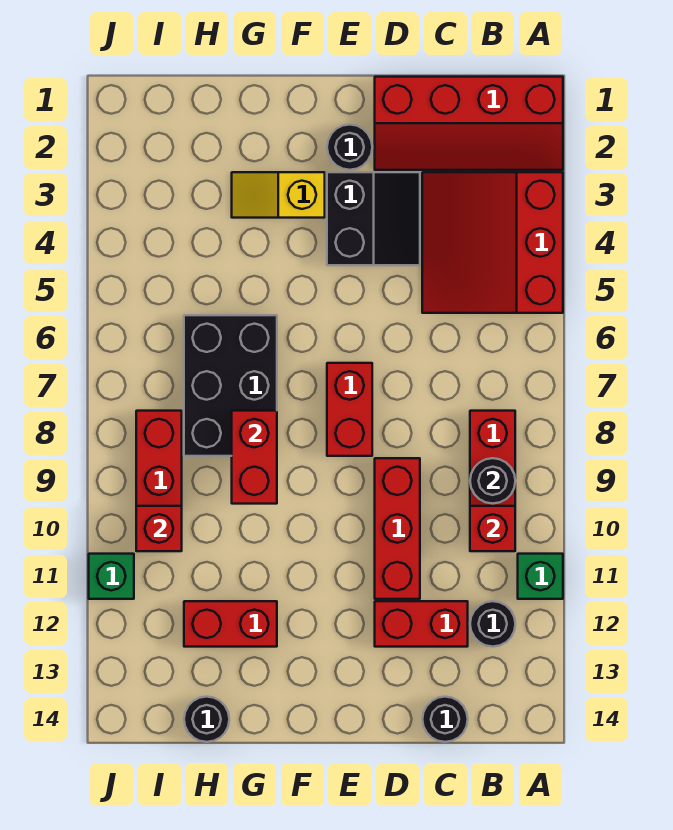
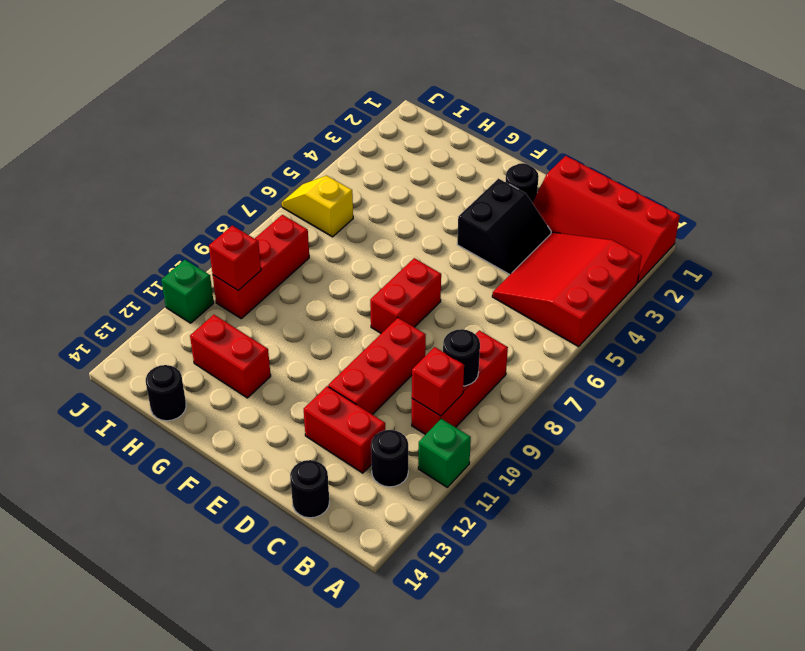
yellow slope F3:G3 level 1 top F -> yellow slope I6:J6 level 1 top I
black brick G6:H8 level 1 -> none
red brick G8:G9 level 2 -> none

